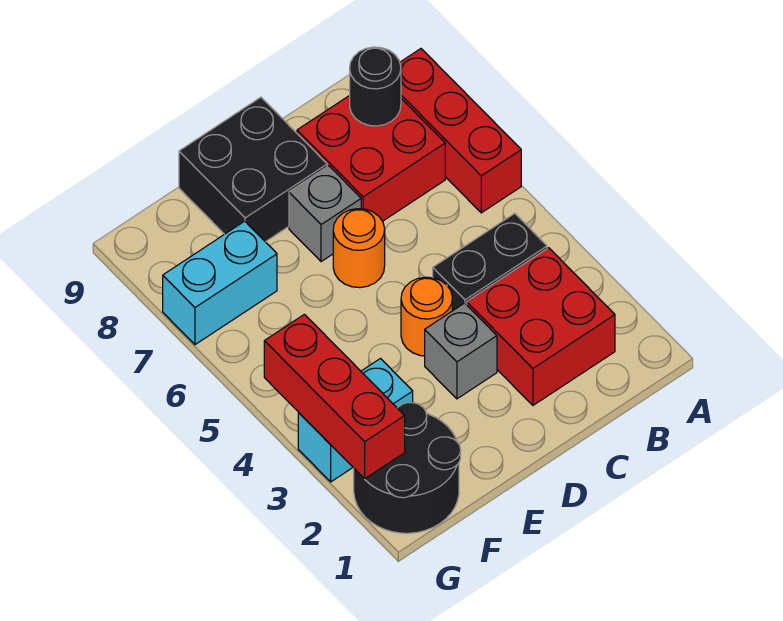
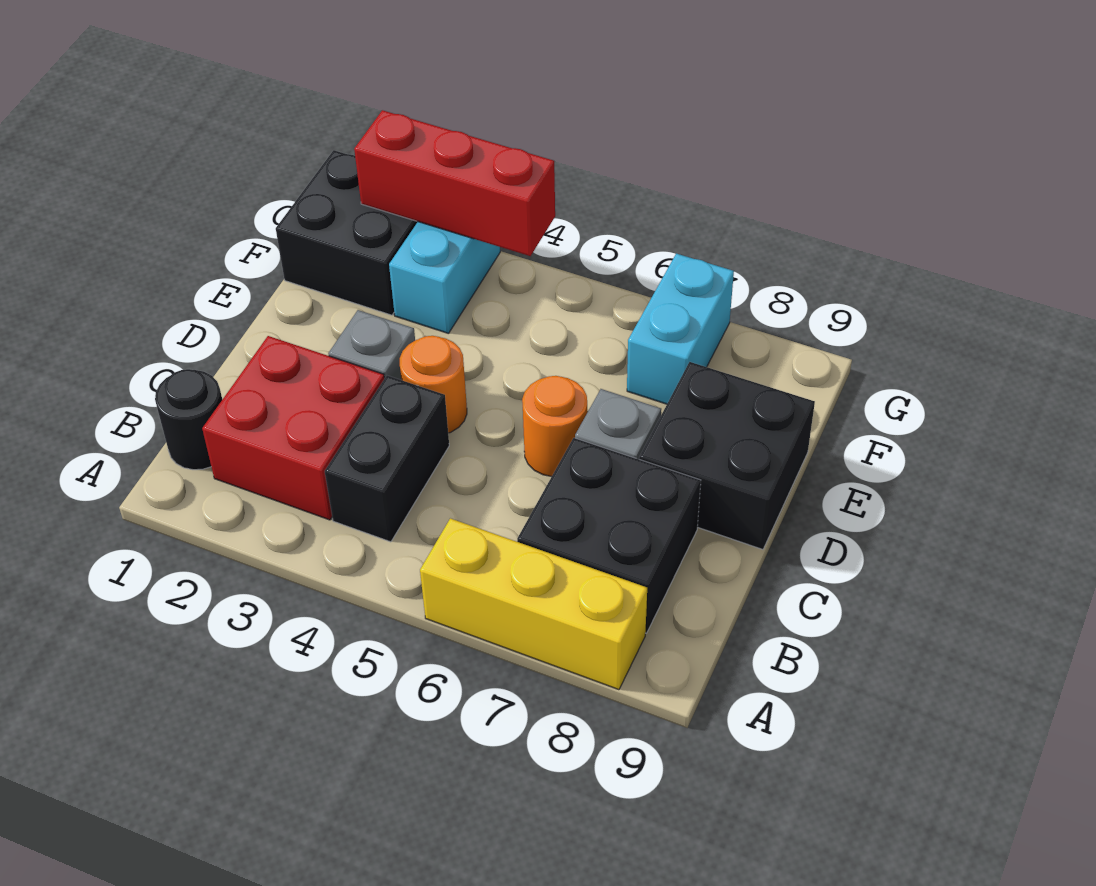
red brick A6:A8 level 1 -> yellow brick A6:A8 level 1
red brick B7:C8 level 1 -> black brick B7:C8 level 1
black round brick B8 level 2 -> black round brick B1 level 1
black round brick F1:G2 level 1 -> black brick F1:G2 level 1

